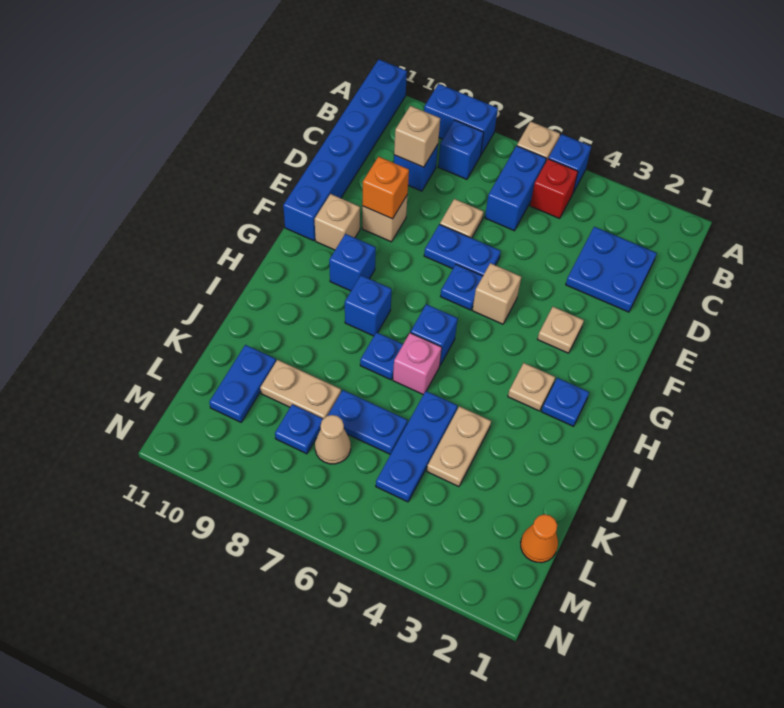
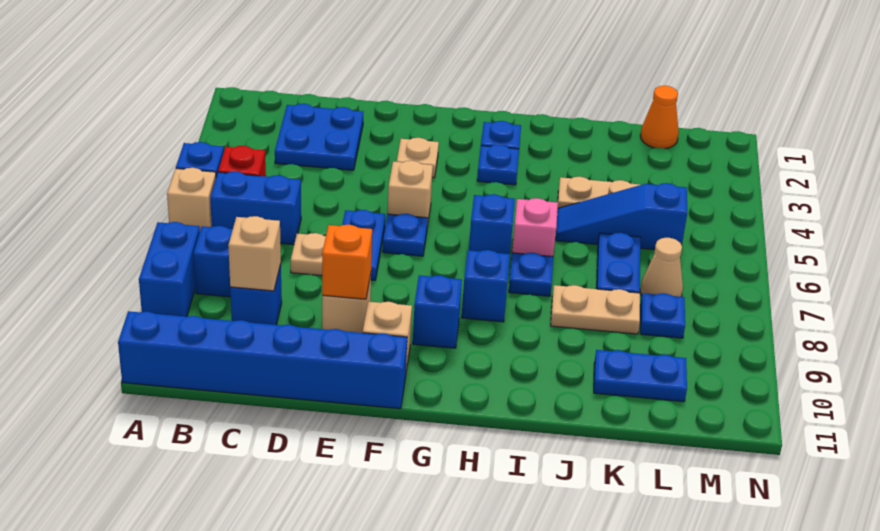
tan plate H3 level 1 -> blue plate H3 level 1
blue plate J5:L5 level 1 -> blue slope J5:L5 level 1 top L
tan plate K8:K9 level 1 -> tan plate J8:K8 level 1

